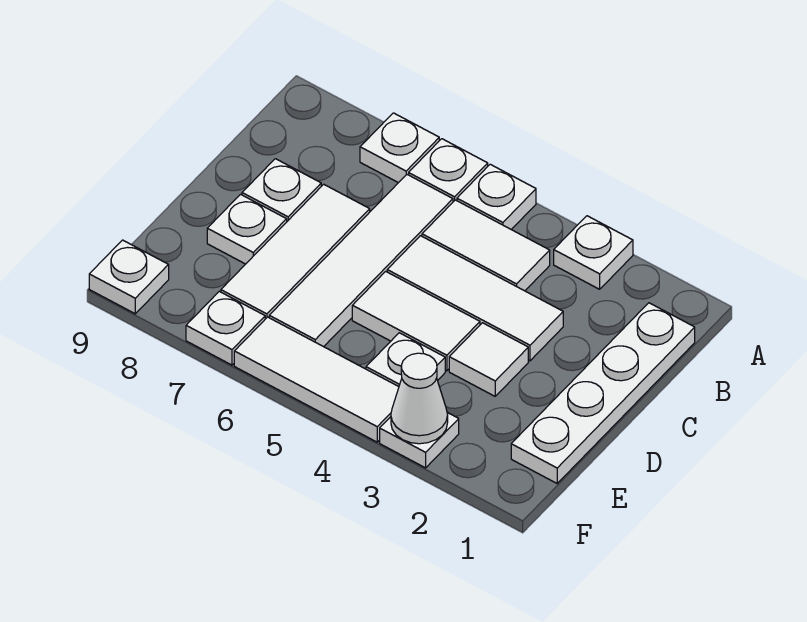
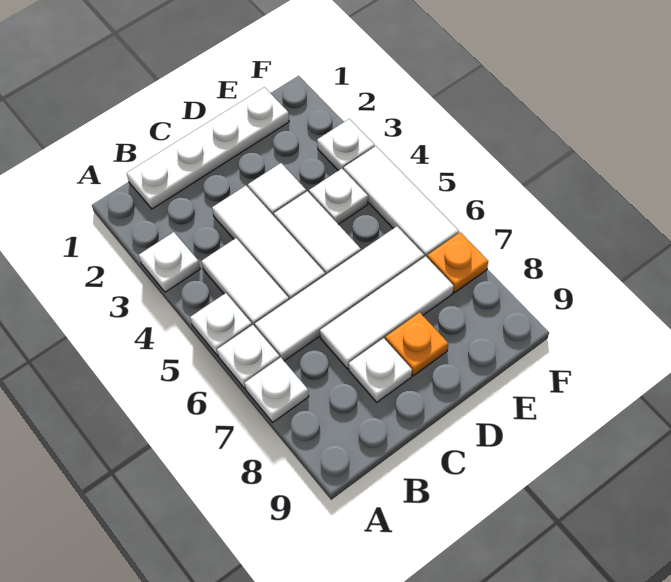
white plate D8 level 1 -> orange plate D8 level 1
white cone F3 level 2 -> none
white plate F7 level 1 -> orange plate F7 level 1
white plate F9 level 1 -> none

